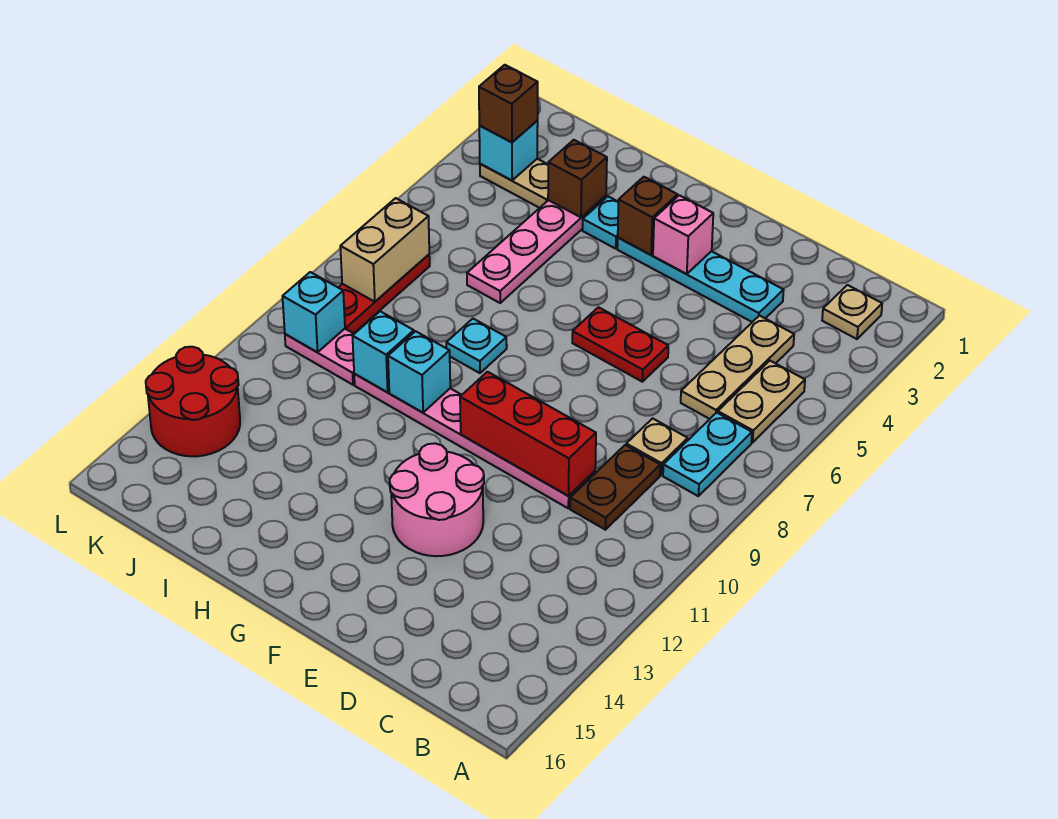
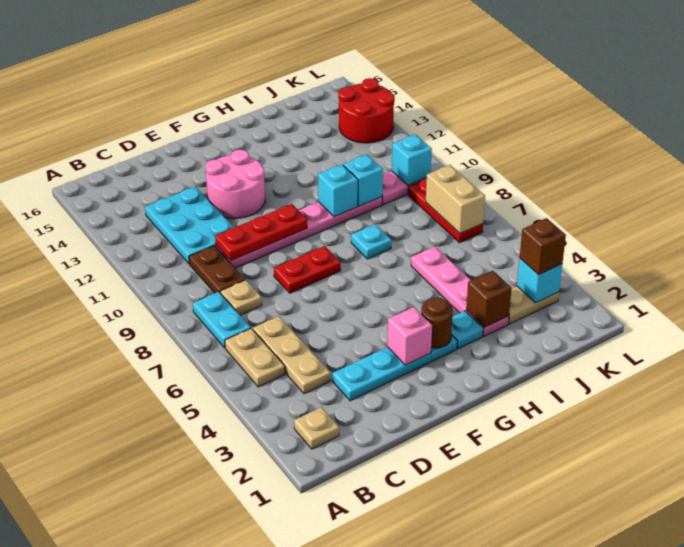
none -> cyan plate C11:D13 level 1
red brick D10:F10 level 2 -> red plate D10:F10 level 2
red plate E6:F6 level 1 -> red plate E8:F8 level 1
brown brick G3 level 2 -> brown round brick G3 level 2

